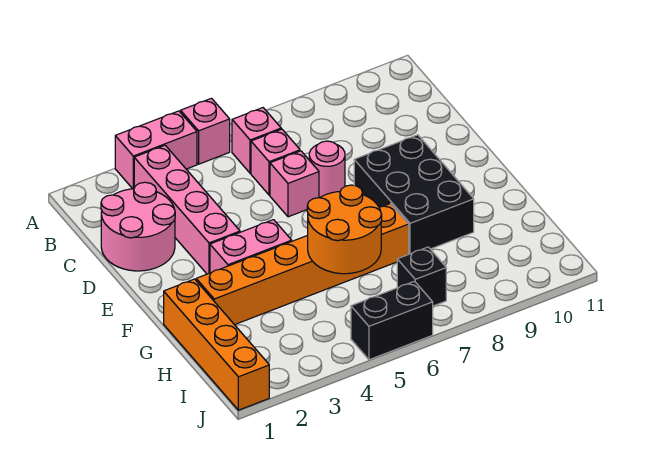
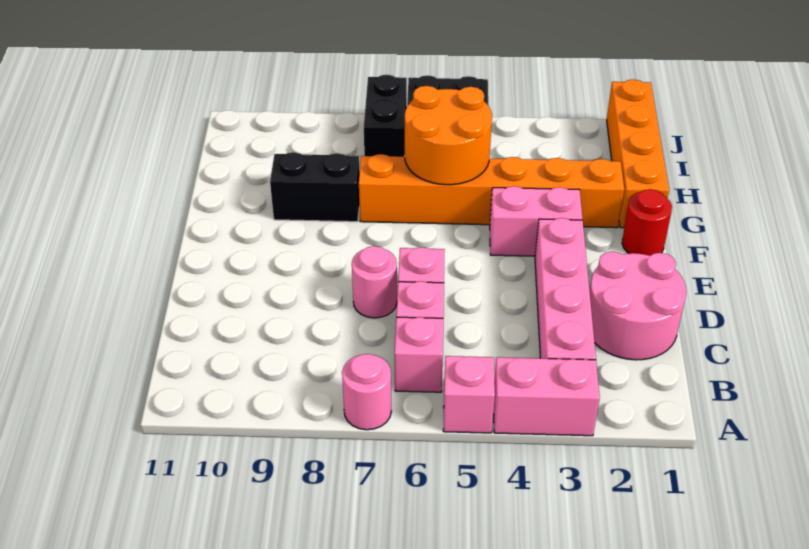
none -> pink round brick A7 level 1
black brick E8:G9 level 1 -> black brick G8:G9 level 1
none -> red round brick F1 level 1
black brick I7 level 1 -> black brick I7:J7 level 1

